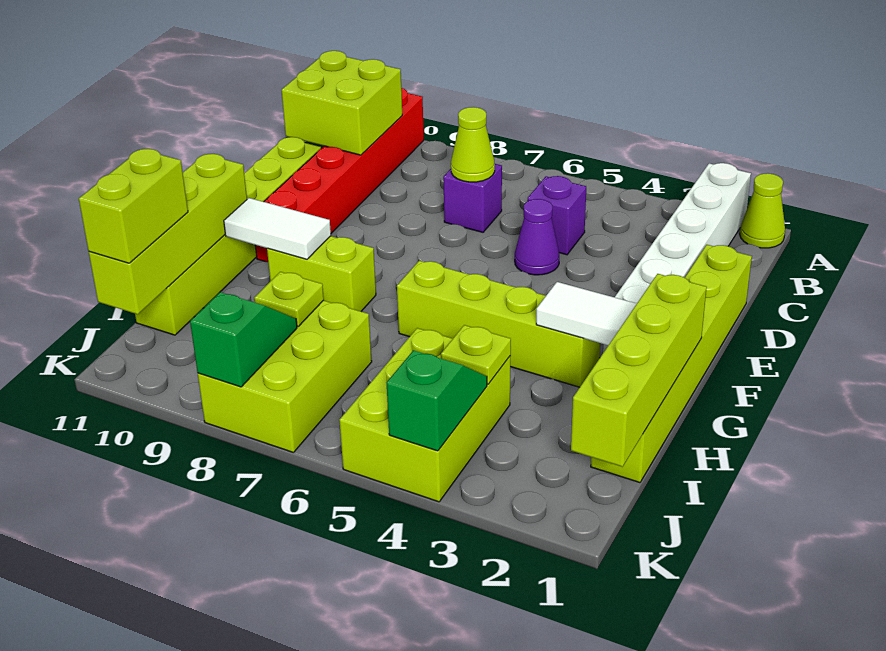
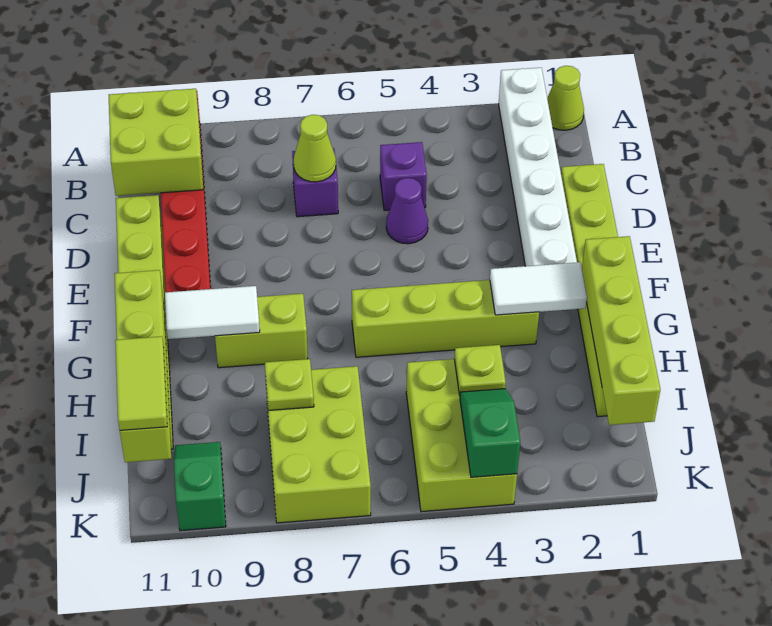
lime brick I11:J11 level 3 -> lime tile I11:J11 level 3
green slope J8:K8 level 2 top K -> green slope J10:K10 level 1 top K

